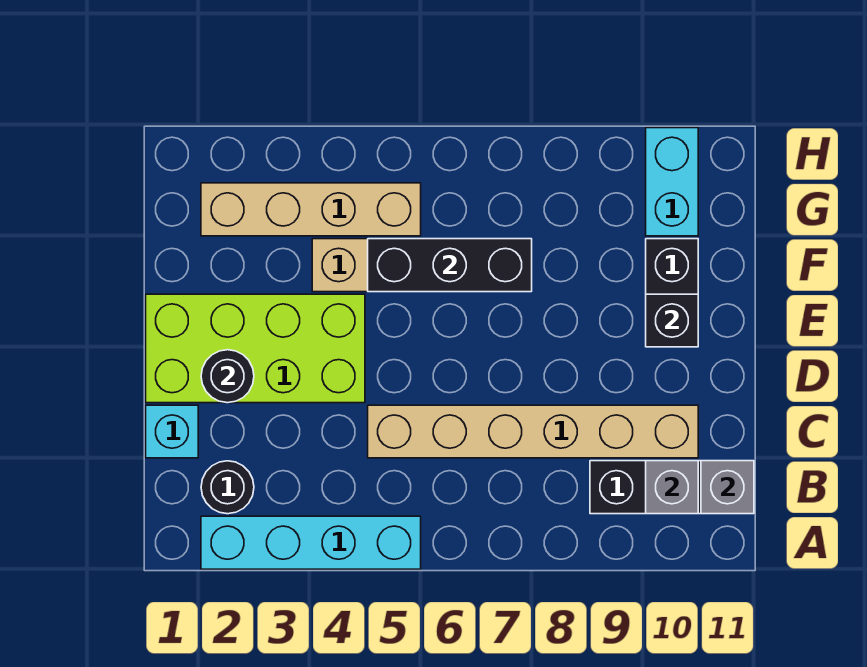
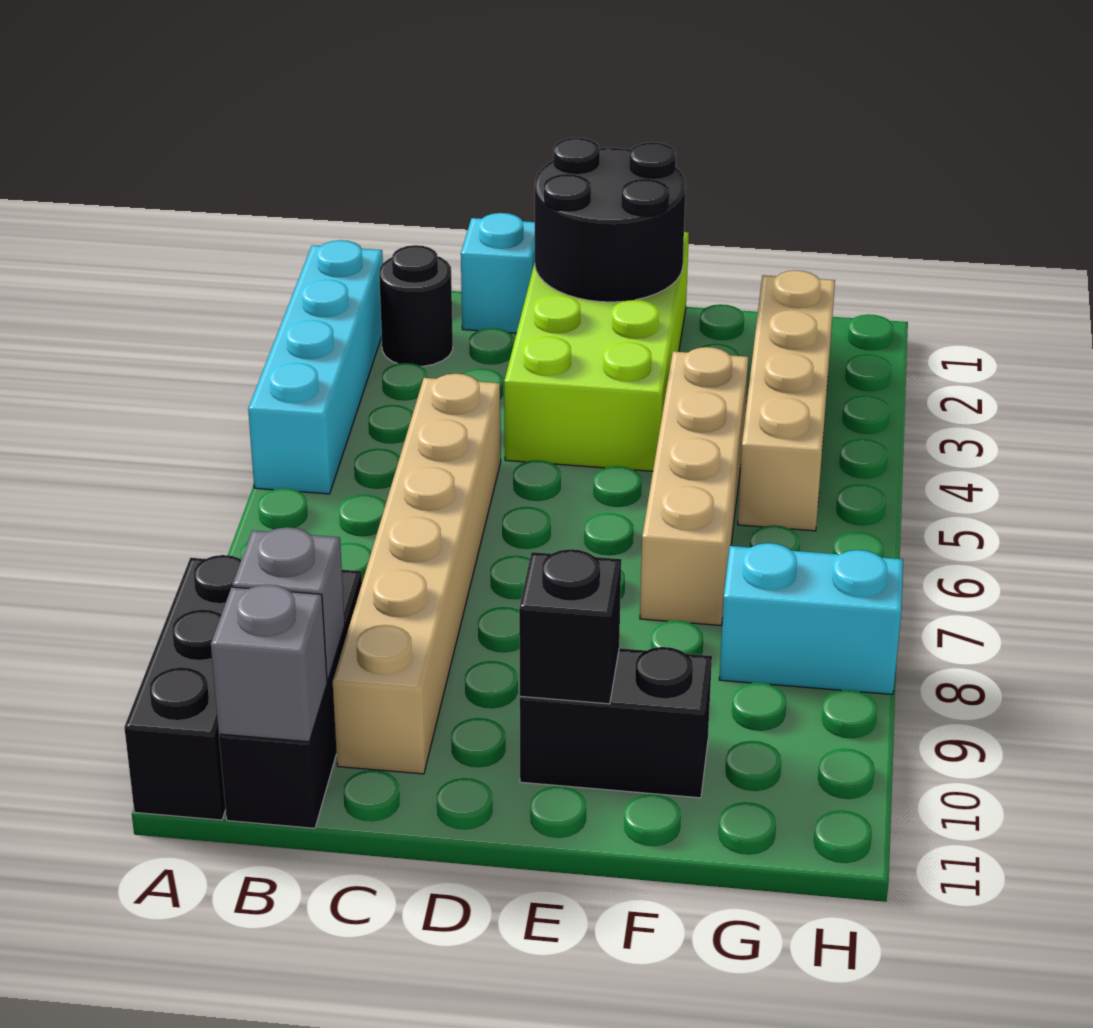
black round brick D2 level 2 -> black round brick D1:E2 level 2
black brick F5:F7 level 2 -> black brick A9:A11 level 1
cyan brick G10:H10 level 1 -> cyan brick G8:H8 level 1

